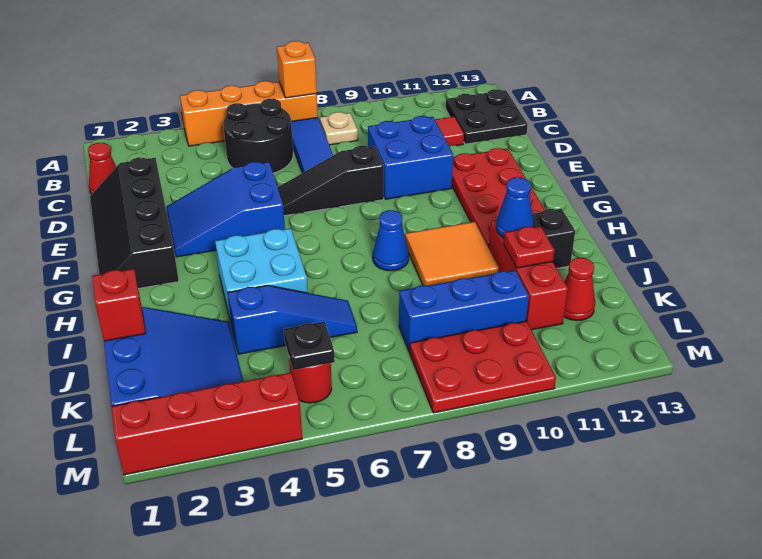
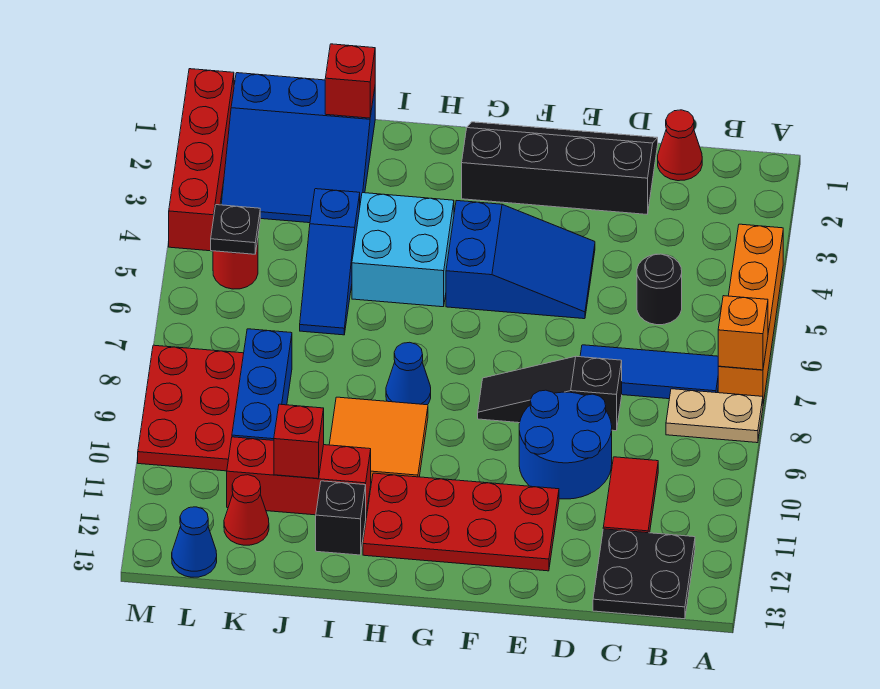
black round brick B5:C6 level 1 -> black round brick C5 level 1
tan plate B8 level 1 -> tan plate A8:B8 level 1
blue brick D9:E10 level 1 -> blue round brick D9:E10 level 1
blue slope E3:F5 level 1 top 5 -> blue slope E4:G5 level 1 top G
black slope E6:E8 level 1 top 8 -> black slope D8:F8 level 1 top D
blue cone I11 level 2 -> blue cone L13 level 1
red plate J11 level 2 -> red brick J11 level 2

